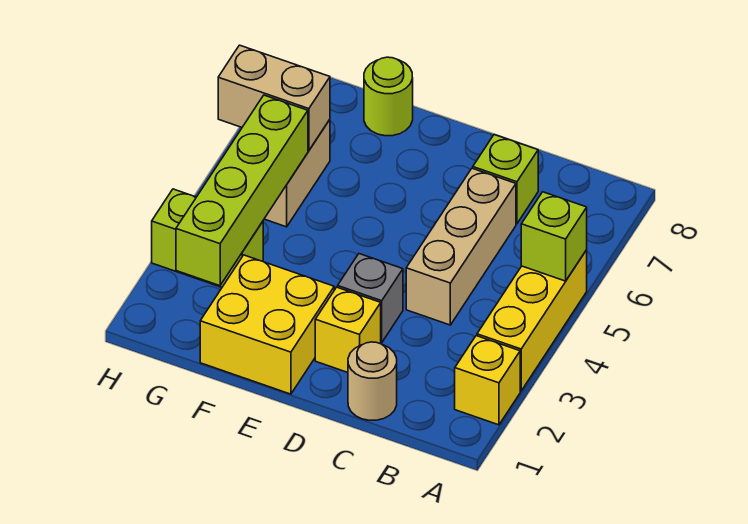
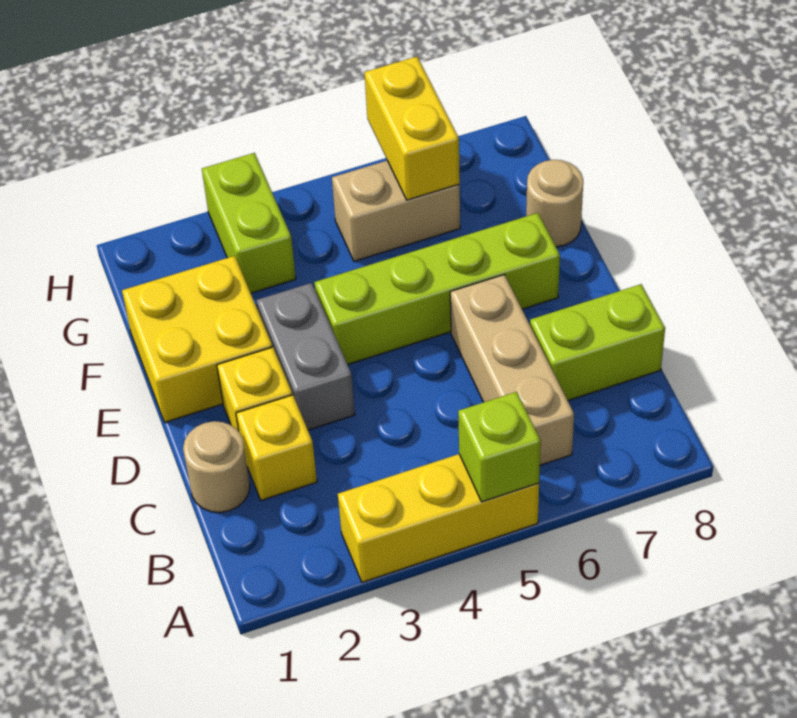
yellow brick A2 level 1 -> yellow brick C2 level 1
tan brick C4:C6 level 1 -> tan brick B6:D6 level 1
lime brick C7 level 1 -> lime brick C7:C8 level 1
grey brick D3 level 1 -> grey brick D3:E3 level 1
lime round brick F8 level 1 -> tan round brick F8 level 1
lime brick G2:G5 level 2 -> lime brick E4:E7 level 1
tan brick G6:H6 level 2 -> yellow brick G6:H6 level 2

